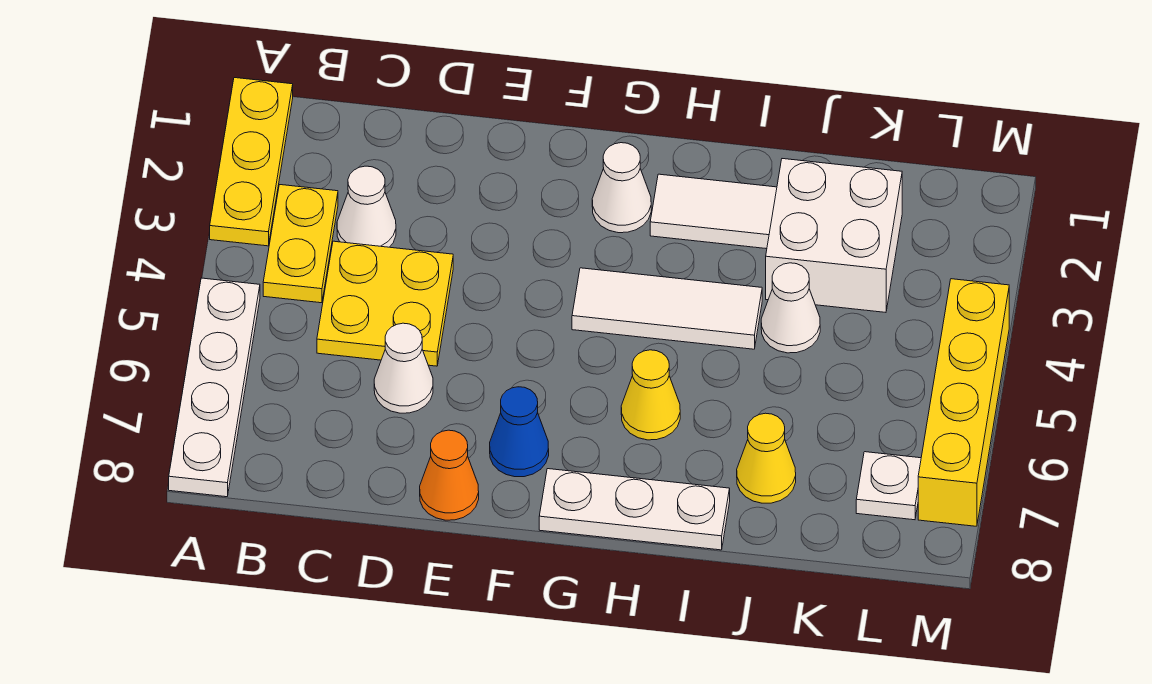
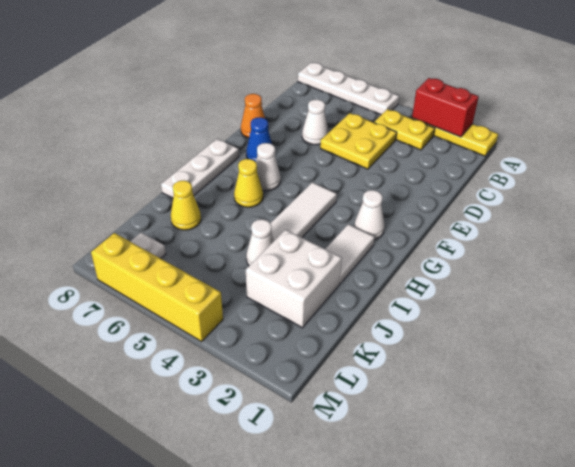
none -> red brick A2:A3 level 2
white cone C3 level 1 -> white cone G6 level 1

